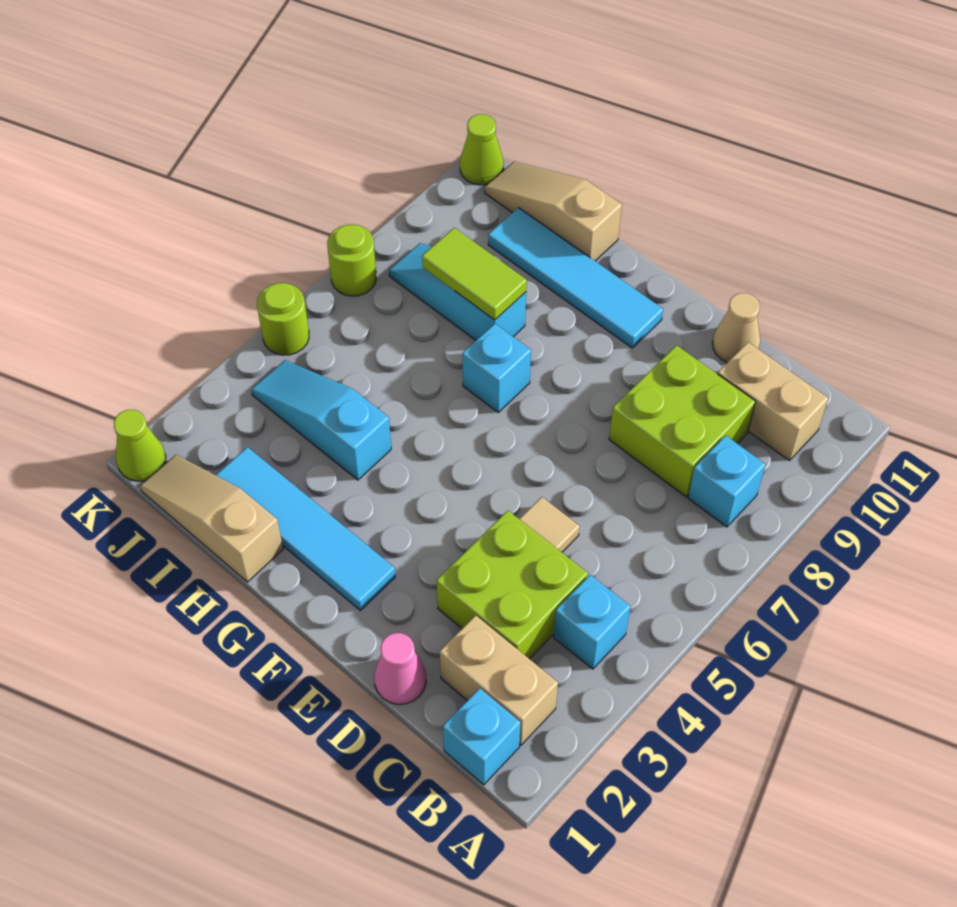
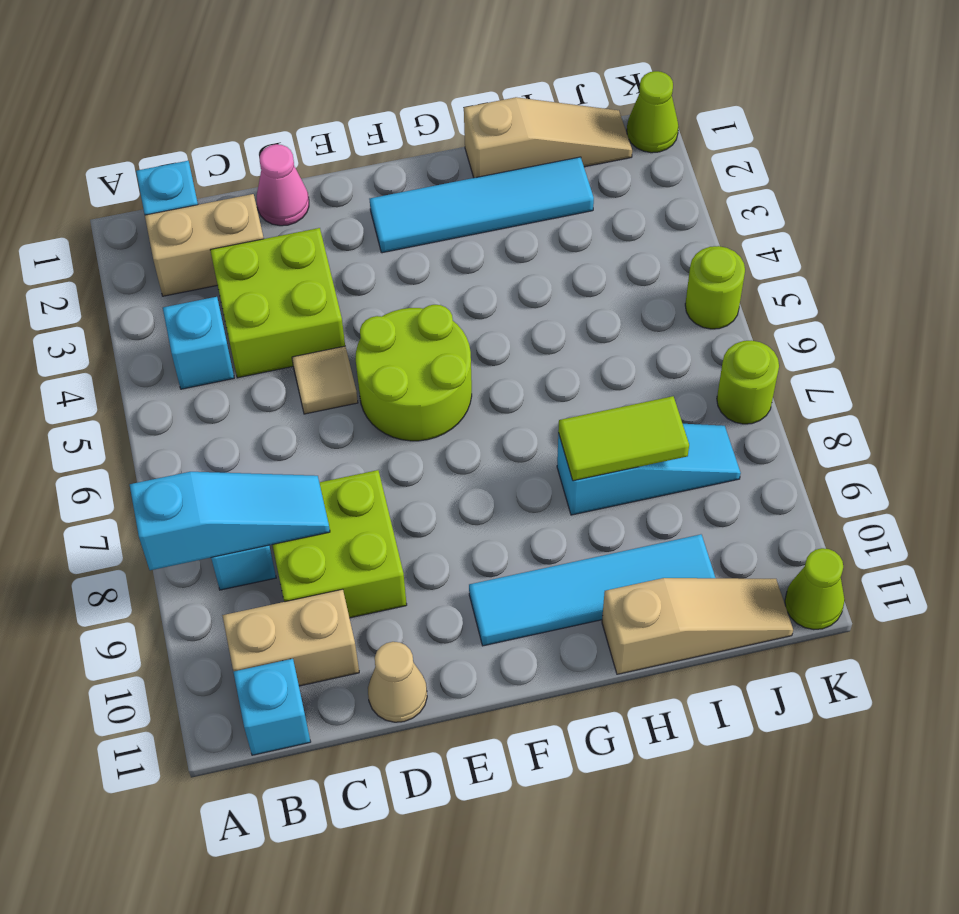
none -> lime round brick E5:F6 level 1
cyan brick G7 level 1 -> cyan brick B11 level 1
cyan slope H4:J4 level 1 top H -> cyan slope A8:C8 level 2 top A

